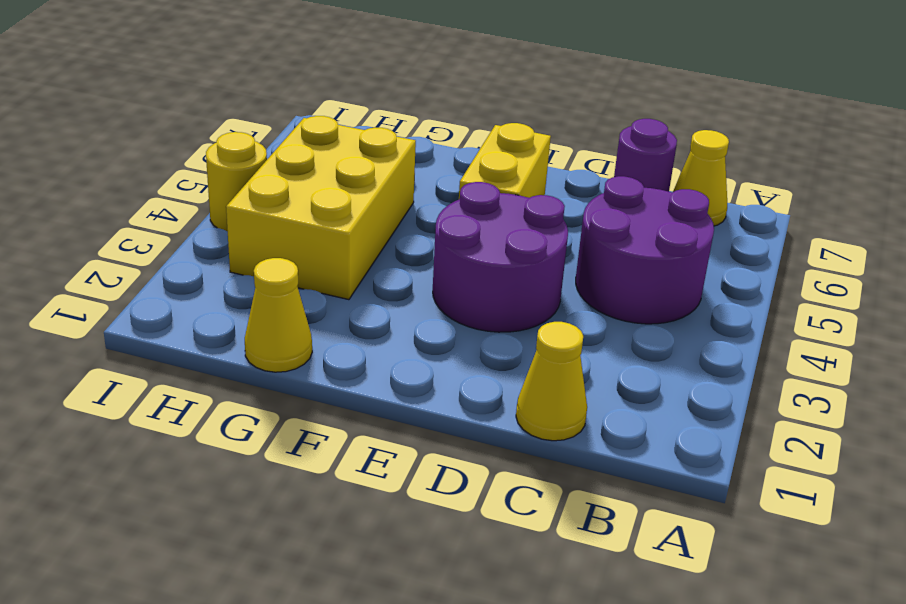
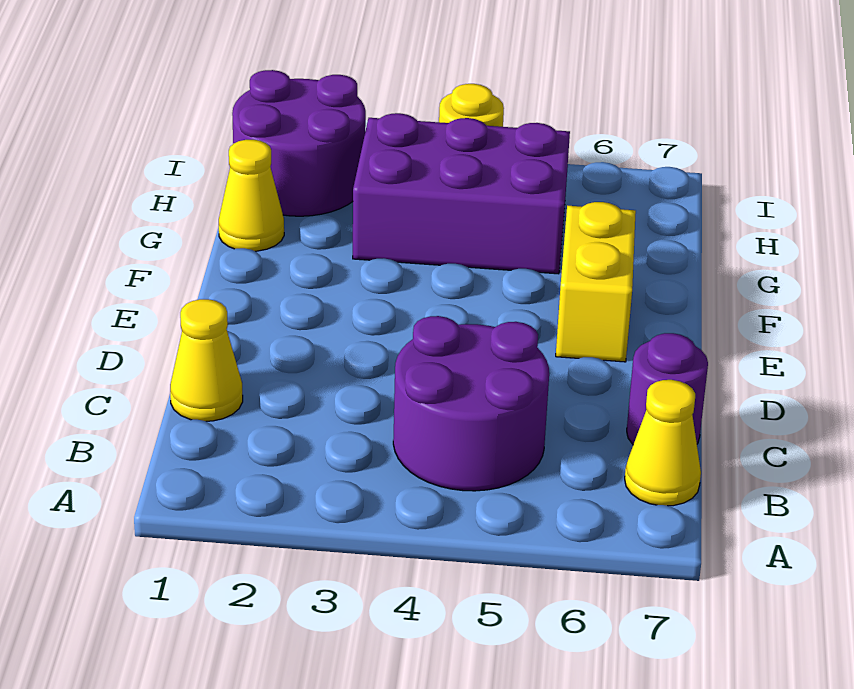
purple round brick D3:E4 level 1 -> purple round brick H1:I2 level 1
yellow brick E5:E6 level 1 -> yellow brick E6:F6 level 1
yellow brick G3:H5 level 1 -> purple brick G3:H5 level 1

